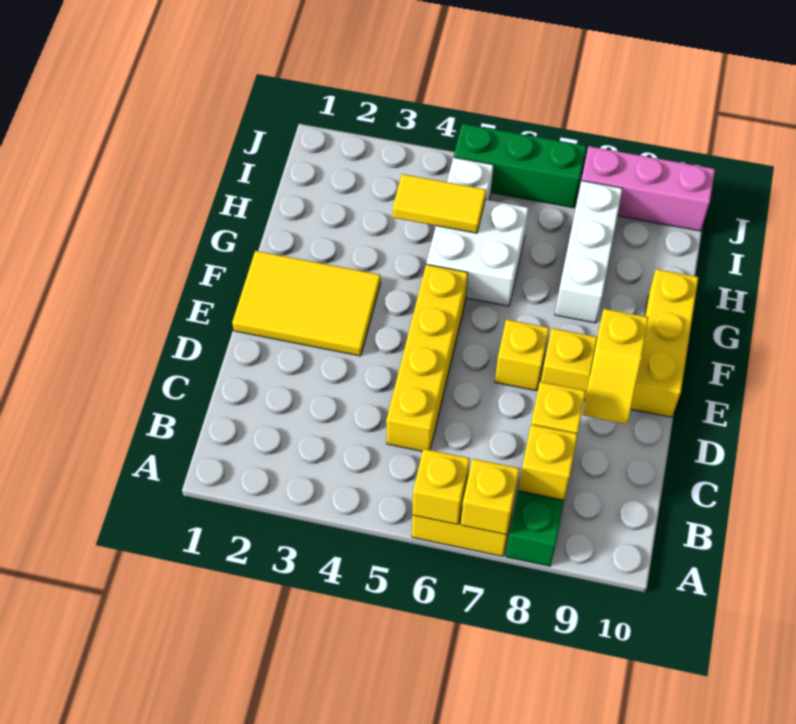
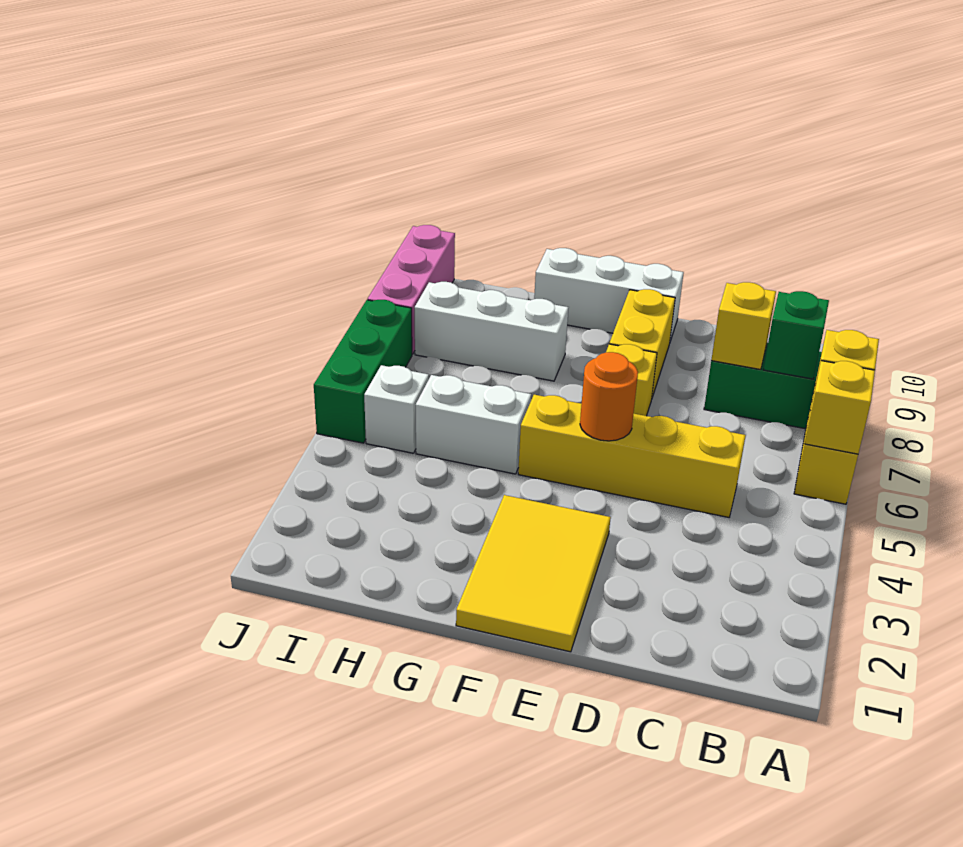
yellow brick B8 level 2 -> green brick B8 level 2
yellow slope D9:E9 level 2 top E -> none
none -> orange round brick E5 level 2
yellow brick E10:G10 level 1 -> white brick E10:G10 level 1
white brick G5:H6 level 1 -> white brick G5:H5 level 1
yellow tile H4:H5 level 2 -> none

